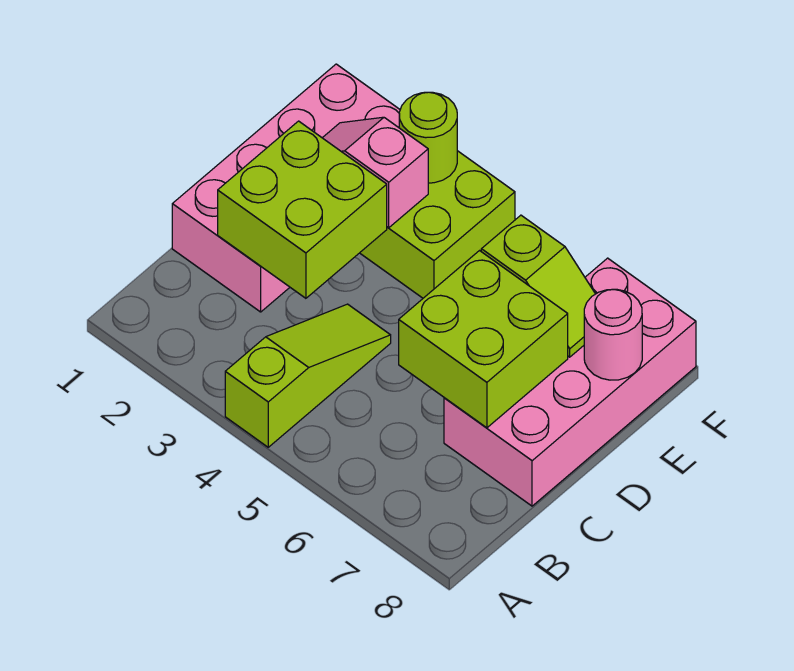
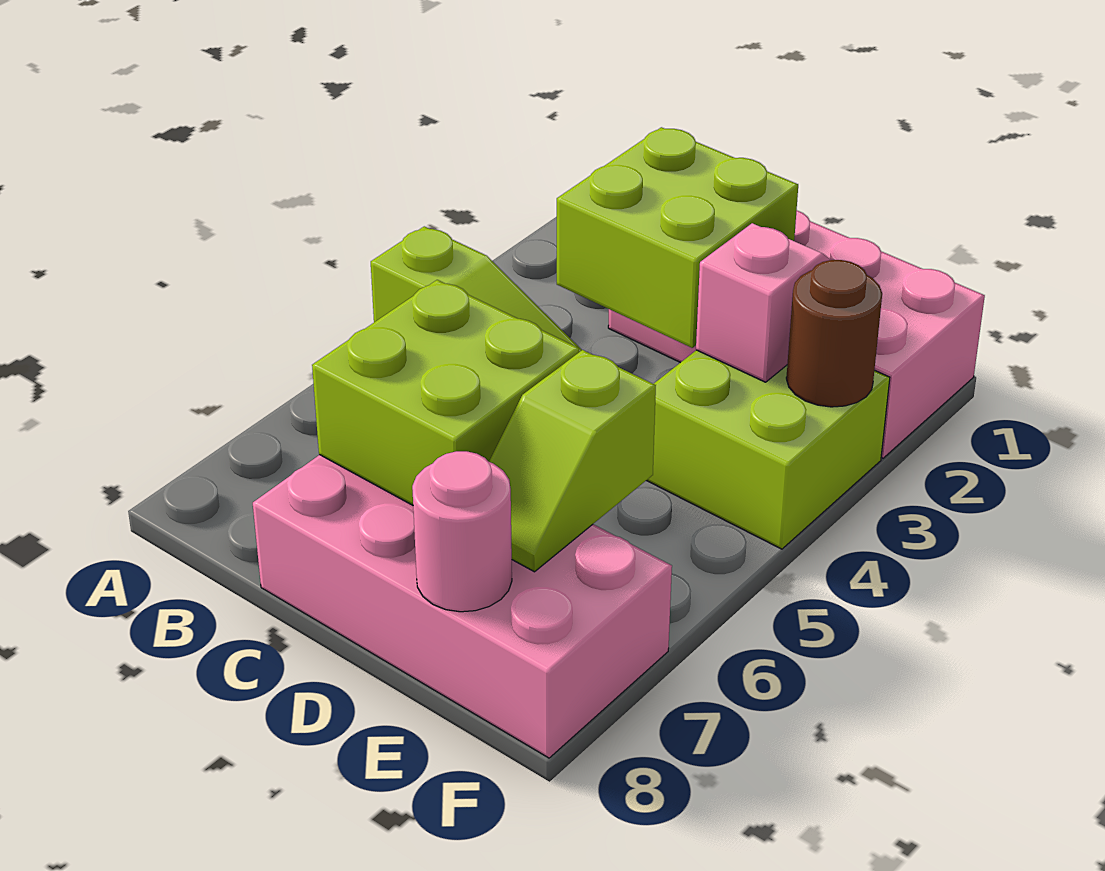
lime round brick F3 level 2 -> brown round brick F3 level 2

